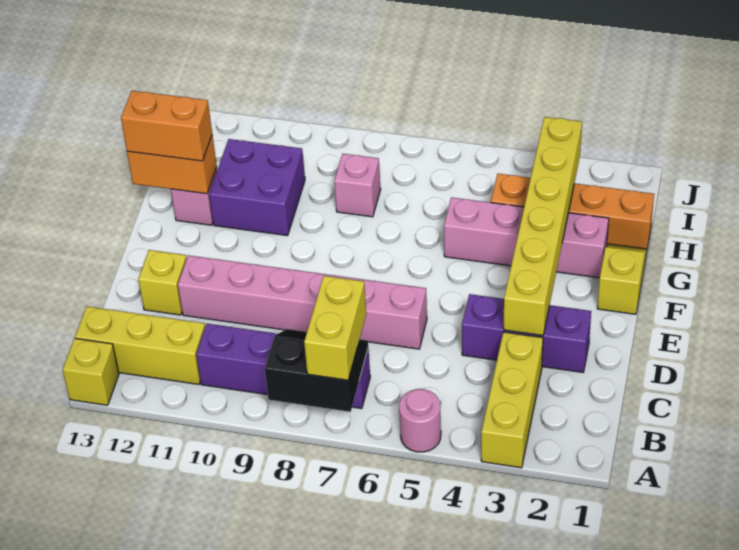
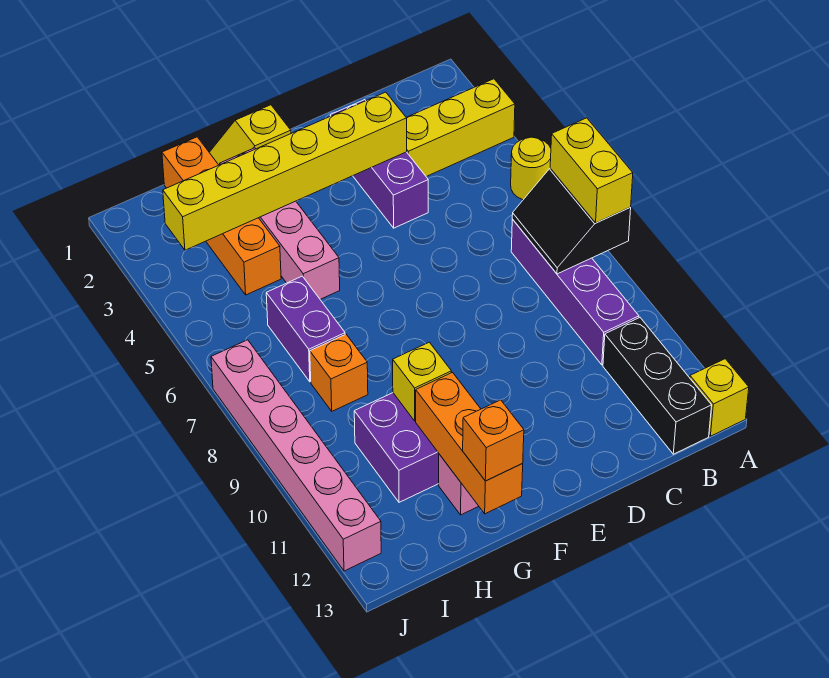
pink round brick A5 level 1 -> yellow round brick A5 level 1
yellow brick A7:B7 level 3 -> yellow brick A7:A8 level 3
yellow brick B11:B13 level 1 -> black brick B11:B13 level 1
pink brick D6:D11 level 1 -> pink brick J7:J12 level 1
yellow brick D12 level 1 -> yellow brick G10 level 2
orange brick G12:G13 level 2 -> orange brick G11:G13 level 2
orange brick G12:G13 level 3 -> orange brick G13 level 3
none -> purple brick H6:H7 level 1
pink brick H8 level 1 -> orange brick H8 level 1

